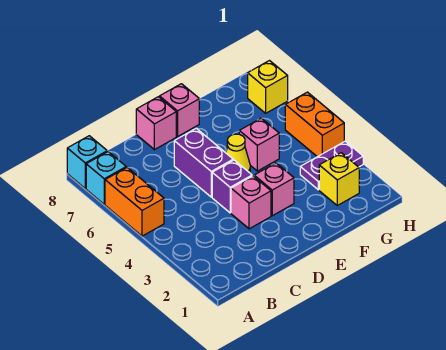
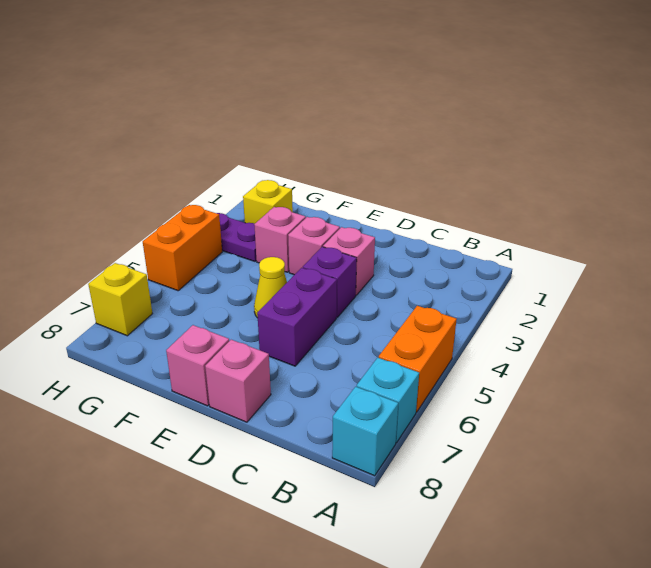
pink brick F5 level 1 -> pink brick F3 level 1

